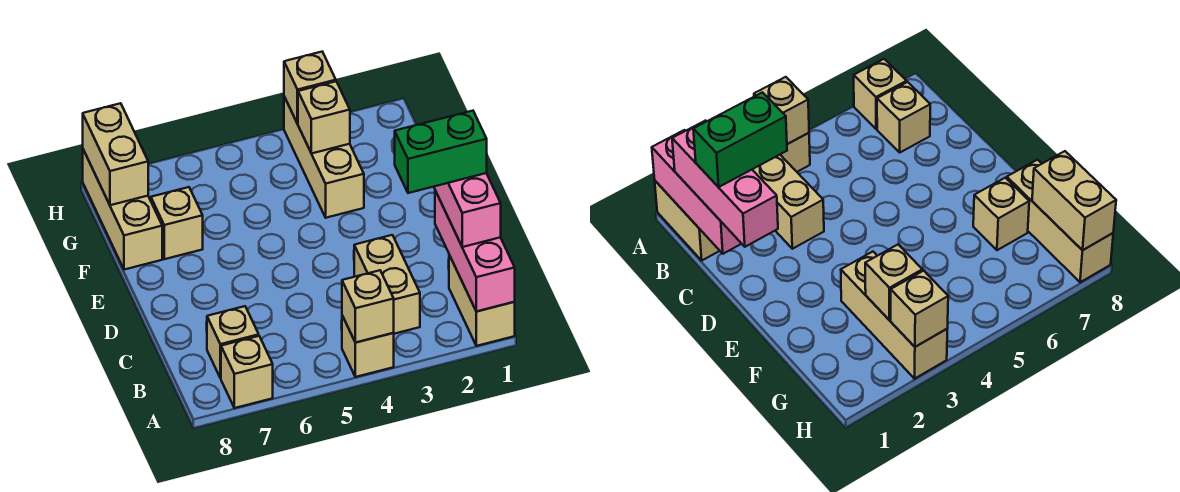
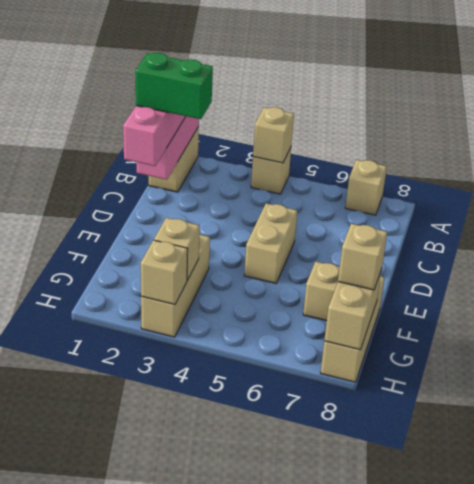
tan brick B3:C3 level 1 -> tan brick D5:E5 level 1
tan brick B7 level 1 -> tan brick G8 level 3

